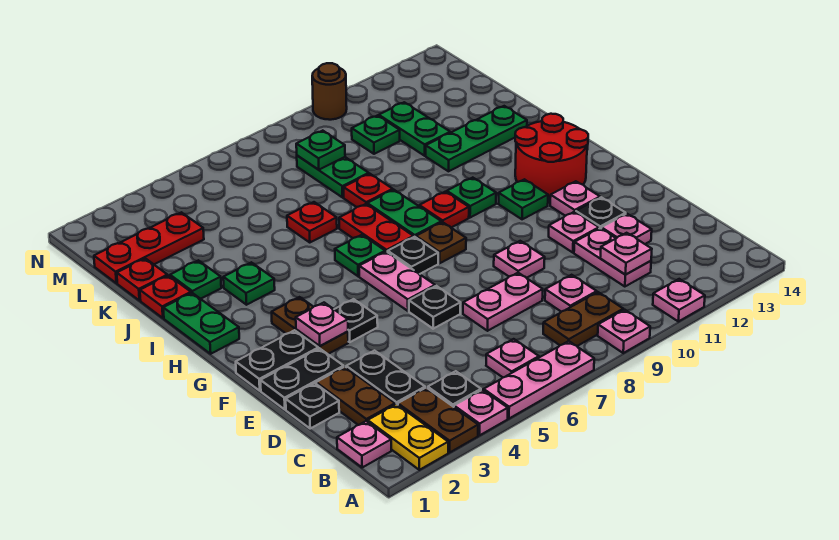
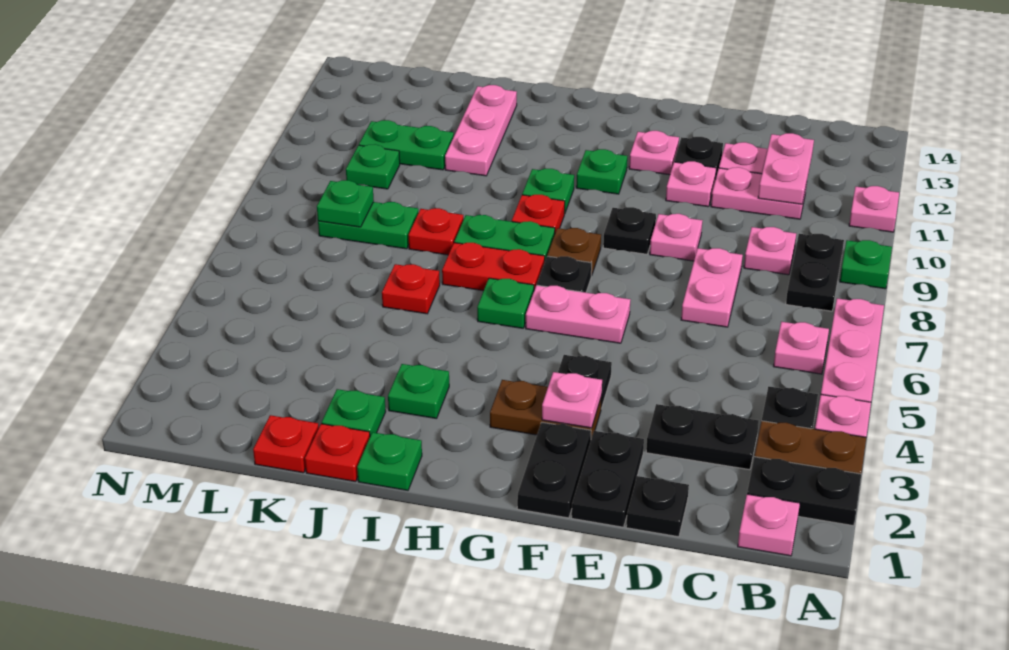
yellow plate A2:B2 level 1 -> black plate A2:B2 level 1
pink plate A9 level 1 -> green plate A9 level 1
brown plate B8:B9 level 1 -> black plate B8:B9 level 1
brown plate C2:D2 level 1 -> none
pink plate C11 level 2 -> pink plate C11:C12 level 2
black plate E6 level 1 -> black plate F9 level 1
red round brick G12:H13 level 1 -> none
green plate H1:I1 level 1 -> green plate I1 level 1
green plate J11:J13 level 1 -> pink plate J11:J13 level 1
red plate L1:L3 level 1 -> none
brown round brick N10 level 1 -> none

